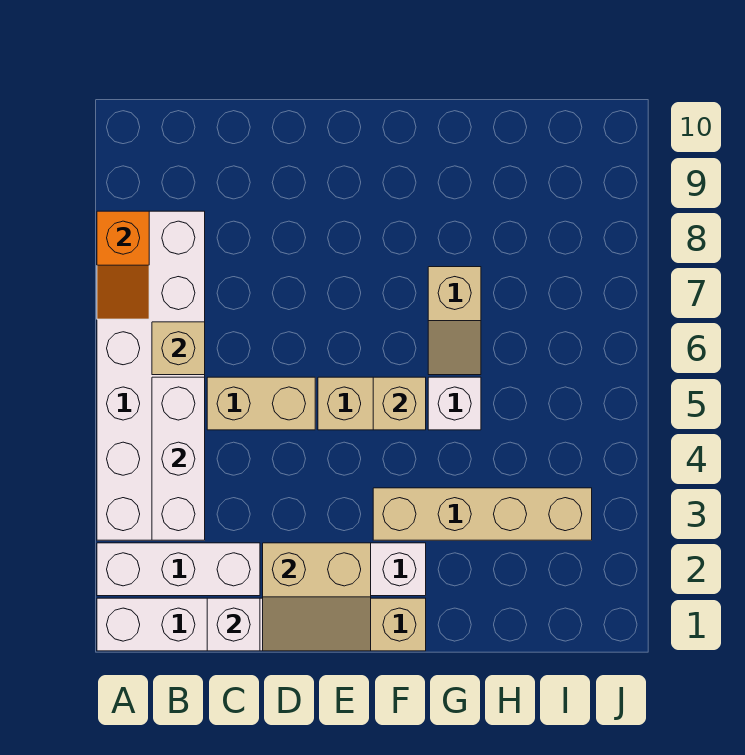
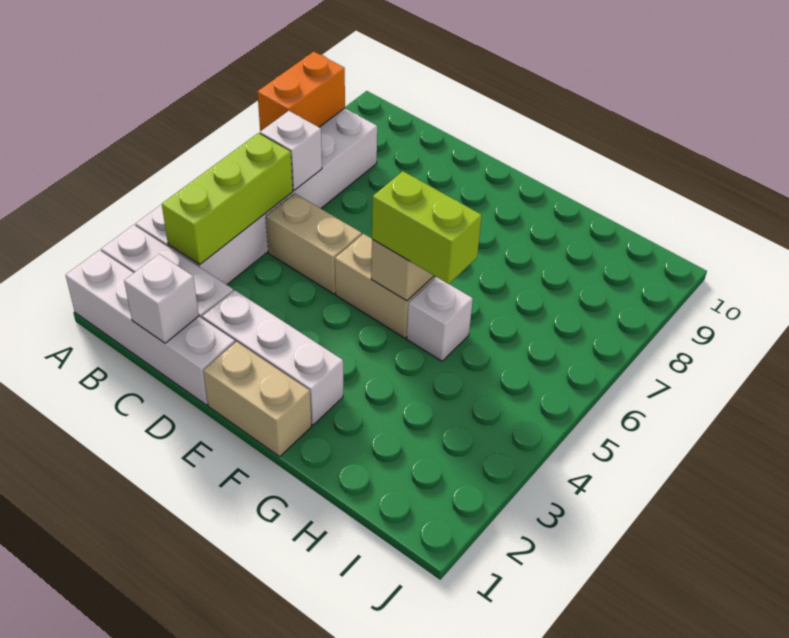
orange slope A7:A8 level 2 top 8 -> orange brick A7:A8 level 2
white brick B3:B5 level 2 -> lime brick B3:B5 level 2
tan brick B6 level 2 -> white brick B6 level 2
tan slope D1:E2 level 2 top 2 -> none
tan brick F3:I3 level 1 -> none
none -> lime brick F5:G5 level 3
tan slope G6:G7 level 1 top 7 -> none

